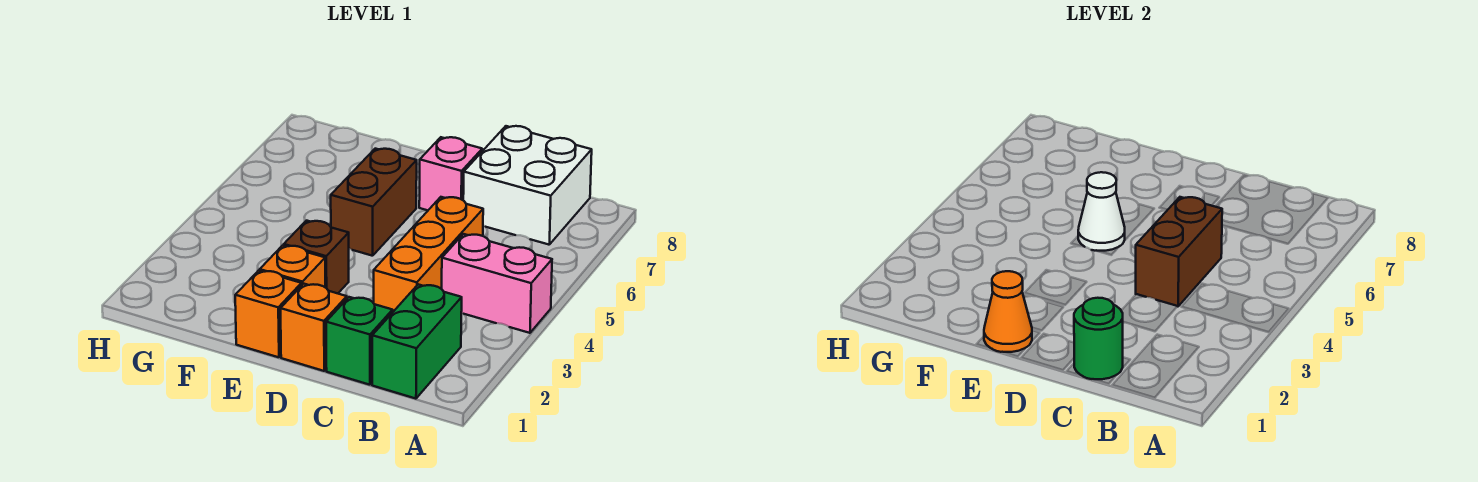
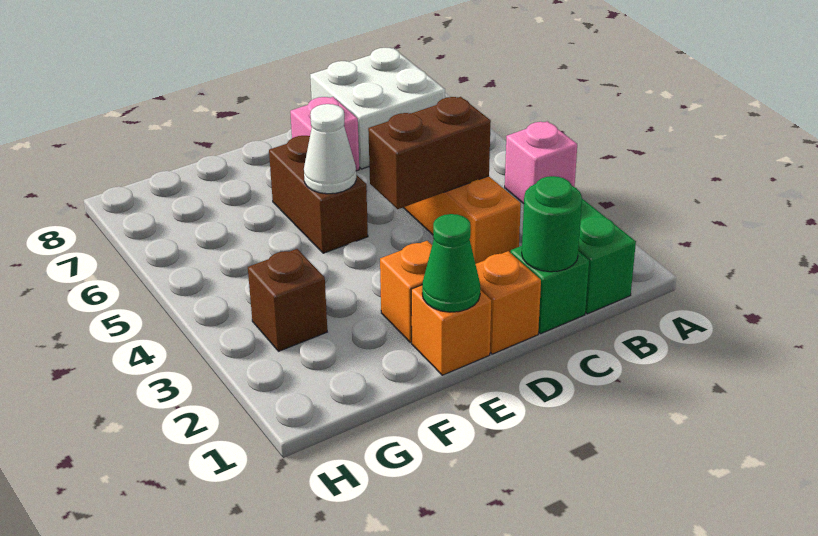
pink brick A4:B4 level 1 -> pink brick A4 level 1
brown brick C4:C5 level 2 -> brown brick C4:D4 level 2
orange cone E1 level 2 -> green cone E1 level 2
brown brick E3 level 1 -> brown brick G3 level 1

